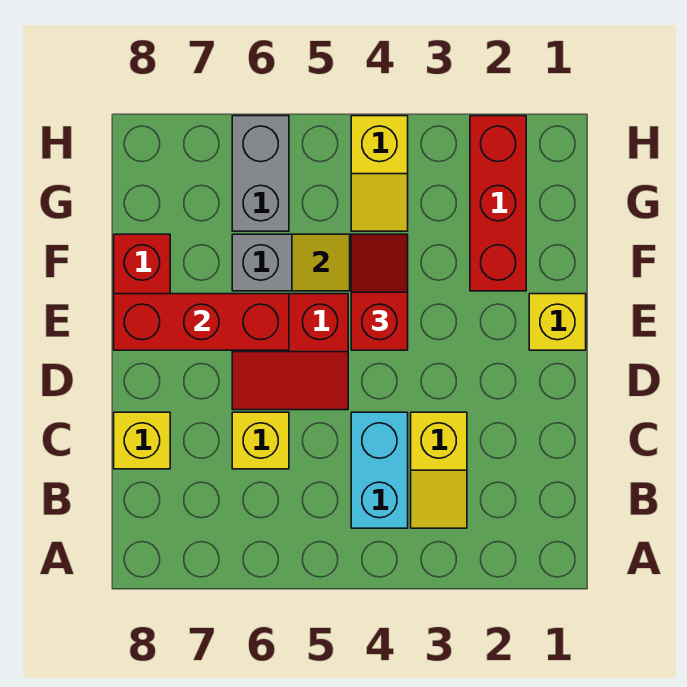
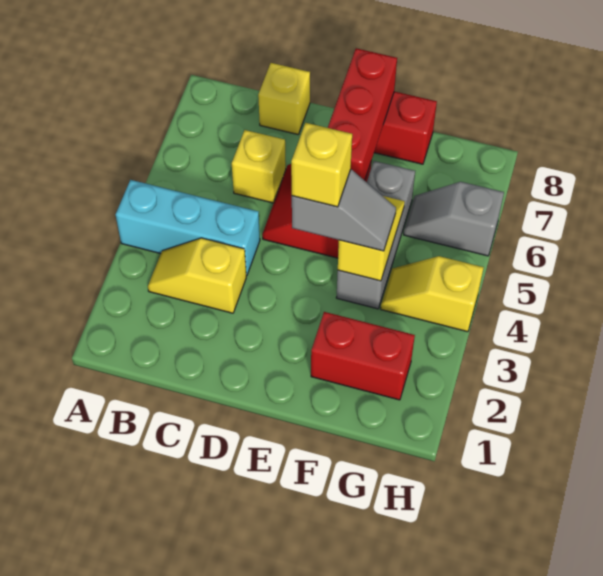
cyan brick B4:C4 level 1 -> cyan brick A4:C4 level 1
yellow brick E1 level 1 -> yellow brick E4 level 4
red slope E4:F4 level 3 top E -> grey slope E4:F4 level 3 top E
red brick F2:H2 level 1 -> red brick F2:G2 level 1
grey brick G6:H6 level 1 -> grey slope G6:H6 level 1 top H

